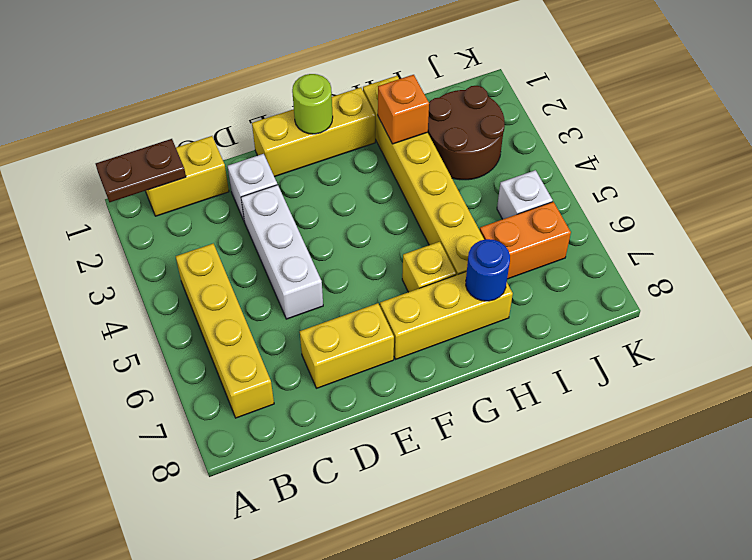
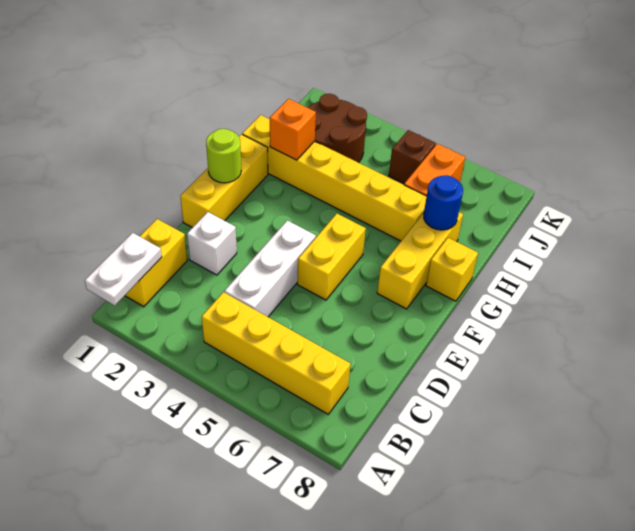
brown plate A1:B1 level 2 -> white plate A1:B1 level 2
white brick D3:D5 level 1 -> white brick C4:E4 level 1
yellow brick D7:E7 level 1 -> yellow brick E5:F5 level 1
yellow brick G6 level 1 -> yellow brick G8 level 1
white brick J5 level 1 -> brown brick J5 level 1

